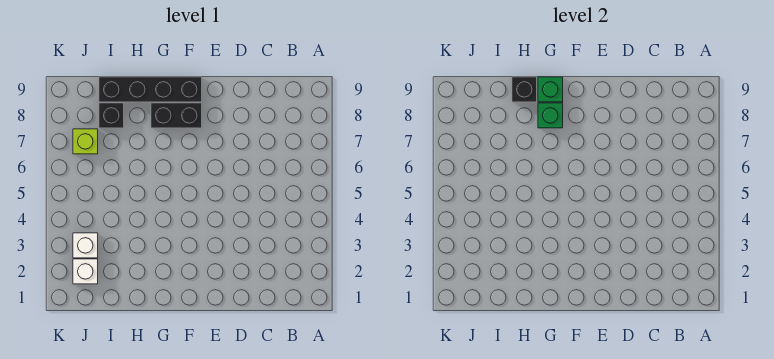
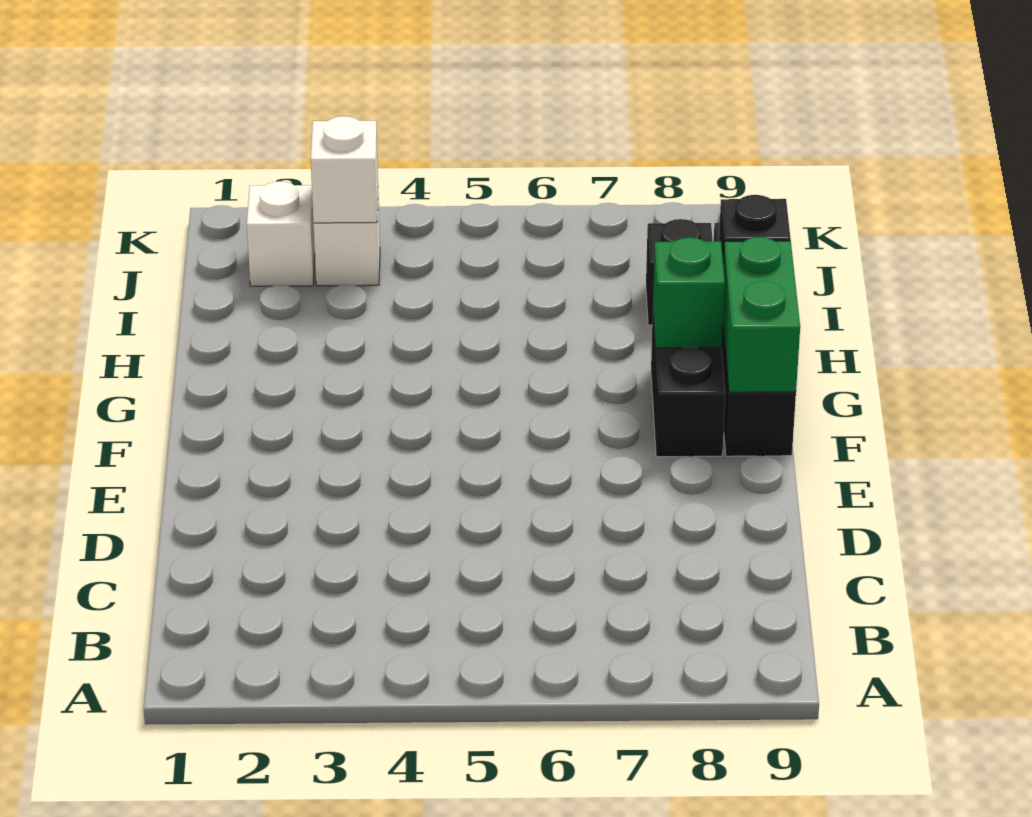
green brick G9 level 2 -> green brick F9:G9 level 2
none -> white brick J3 level 2
lime brick J7 level 1 -> none

